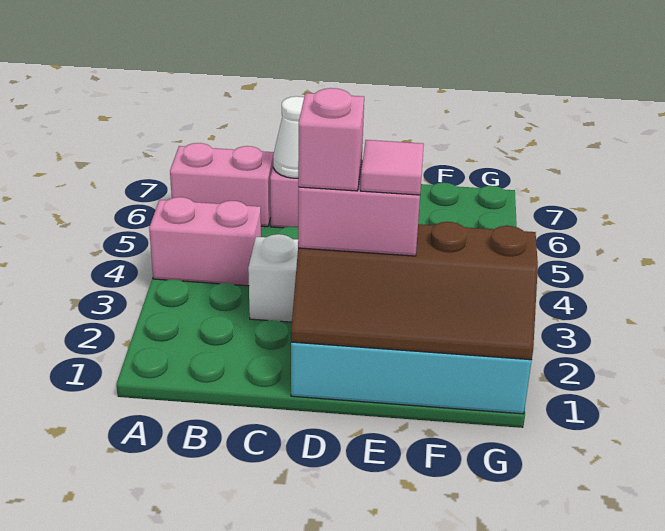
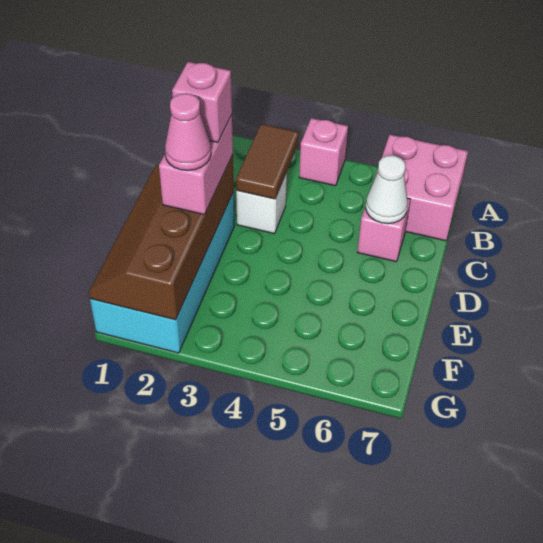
pink brick A4:B4 level 1 -> pink brick A4 level 1
pink brick A6:B6 level 1 -> pink brick A6:B7 level 1
none -> brown tile B3:C3 level 2
pink tile E2 level 4 -> pink cone E2 level 4

